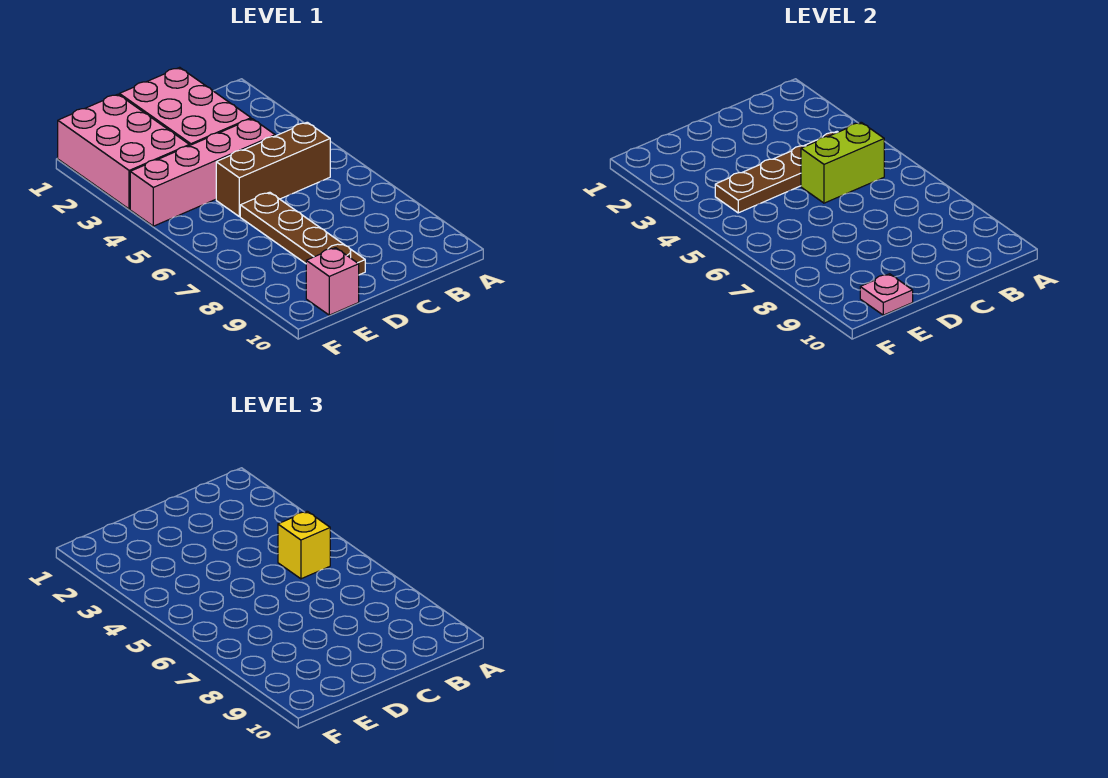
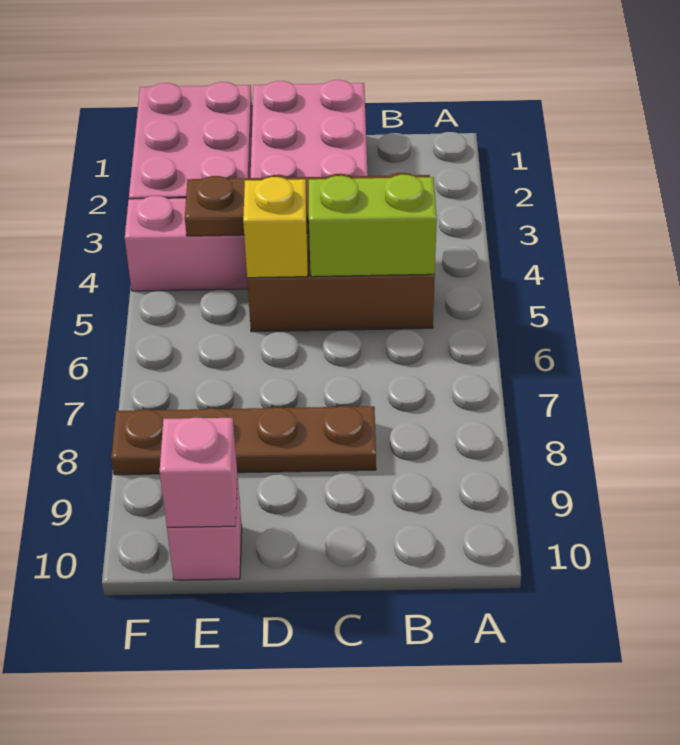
yellow brick B5 level 3 -> yellow brick D5 level 2
brown plate D6:D9 level 1 -> brown plate C8:F8 level 1
pink plate E10 level 2 -> pink brick E10 level 2

